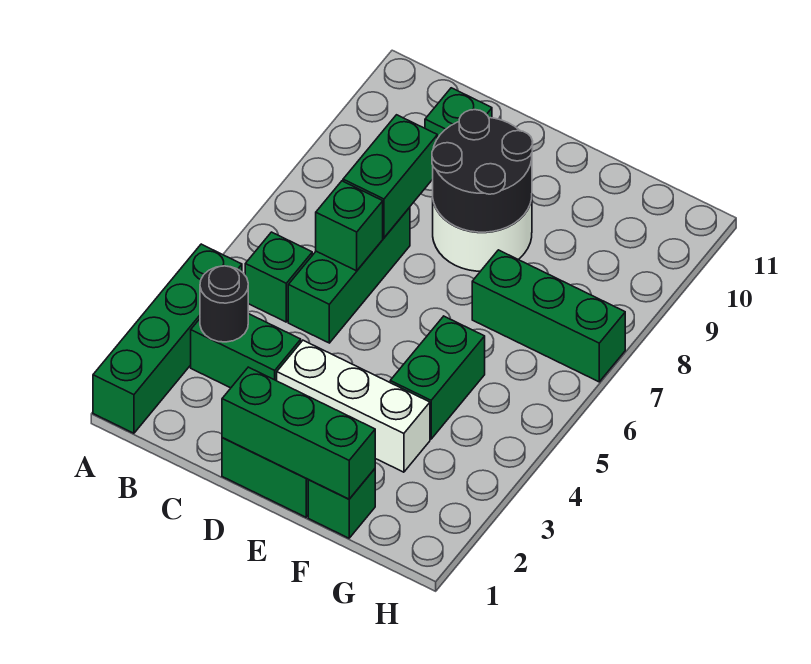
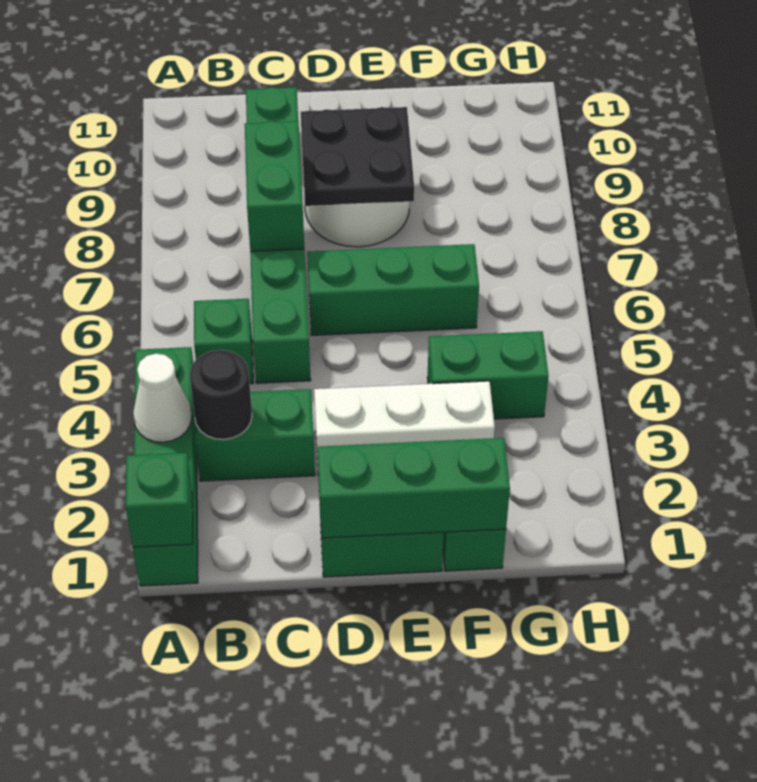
none -> white cone A3 level 2
green brick C6 level 2 -> green brick A1 level 2
black round brick D8:E9 level 2 -> black plate D8:E9 level 2
green brick F4:F5 level 1 -> green brick F4:G4 level 1
green brick F7:H7 level 1 -> green brick D6:F6 level 1

